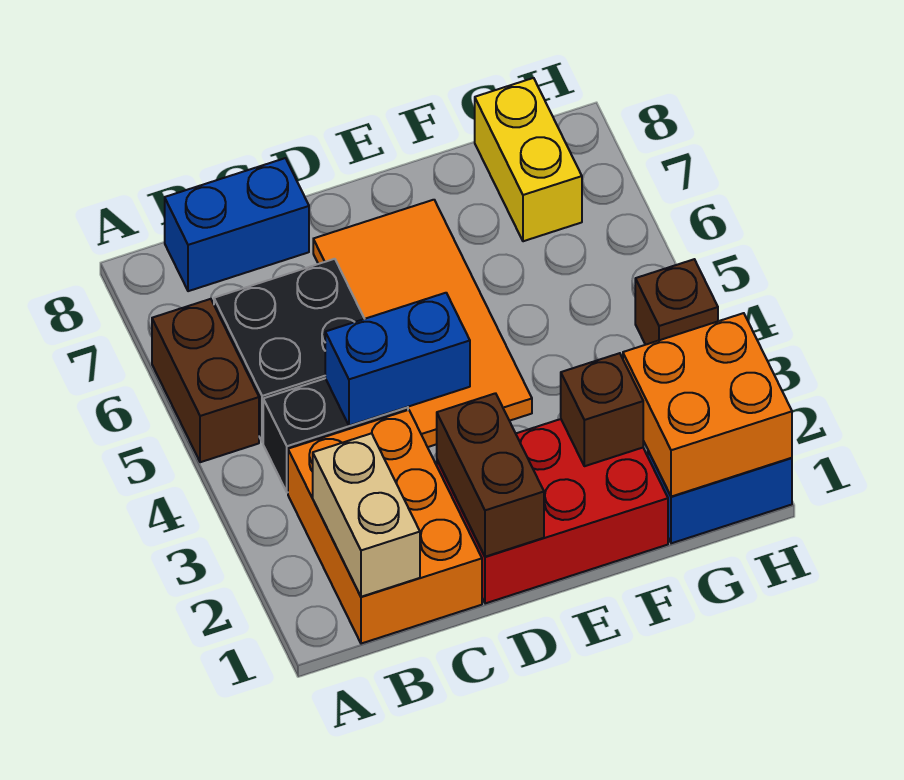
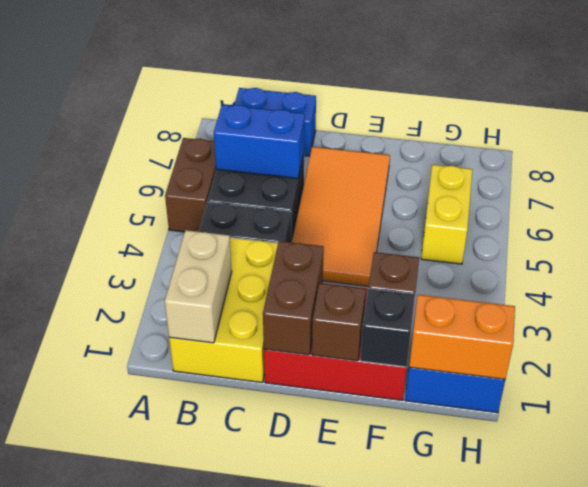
orange brick B1:C3 level 1 -> yellow brick B1:C3 level 1
blue brick C4:D4 level 2 -> blue brick B6:C6 level 2
none -> black brick F1 level 2
orange brick G1:H2 level 2 -> orange brick G1:H1 level 2
yellow brick G7:G8 level 1 -> yellow brick G5:G6 level 1
brown brick H4 level 1 -> brown brick E1 level 2

